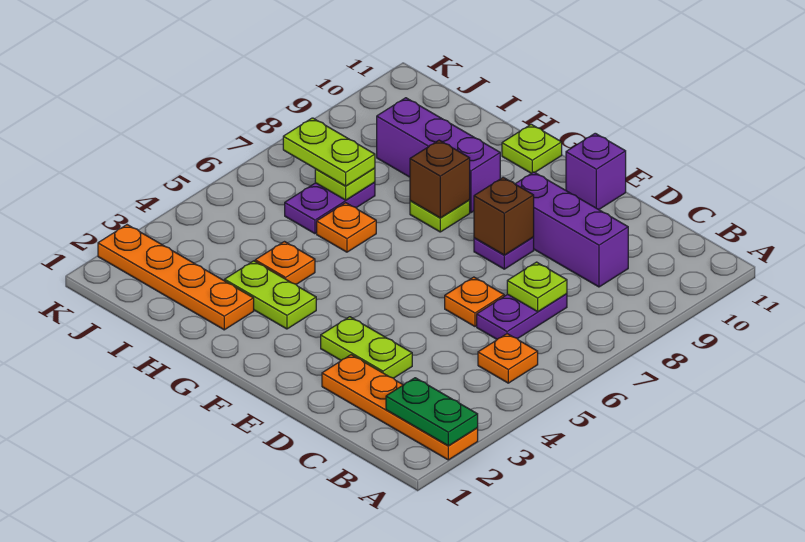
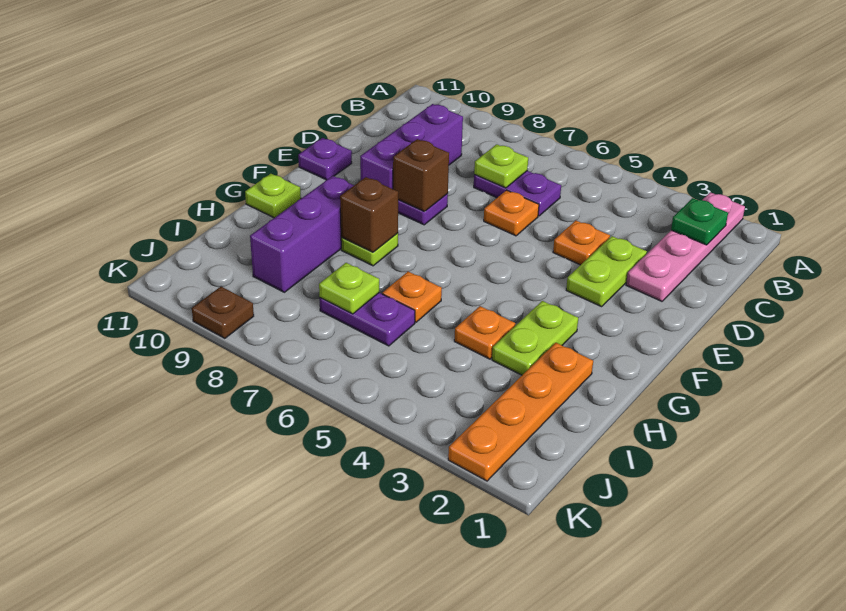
orange plate A2:D2 level 1 -> pink plate A2:D2 level 1
green plate A2:B2 level 2 -> green plate B2 level 2
orange plate B5 level 1 -> orange plate D4 level 1
purple brick E11 level 1 -> purple plate E11 level 1
lime plate I7:J7 level 3 -> none
none -> brown plate K9 level 1

